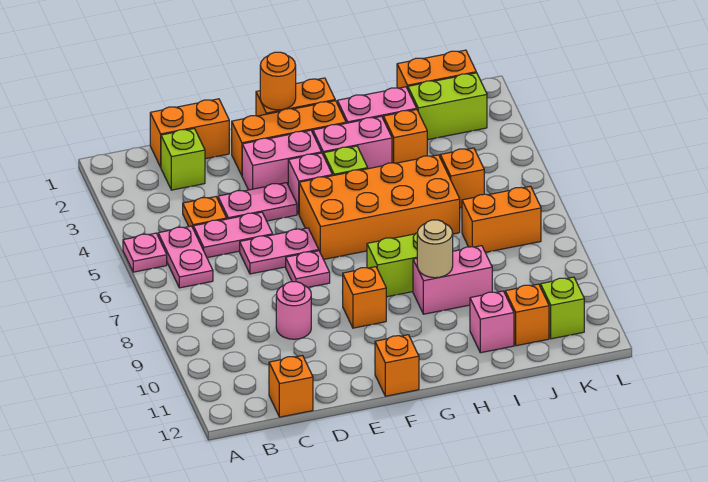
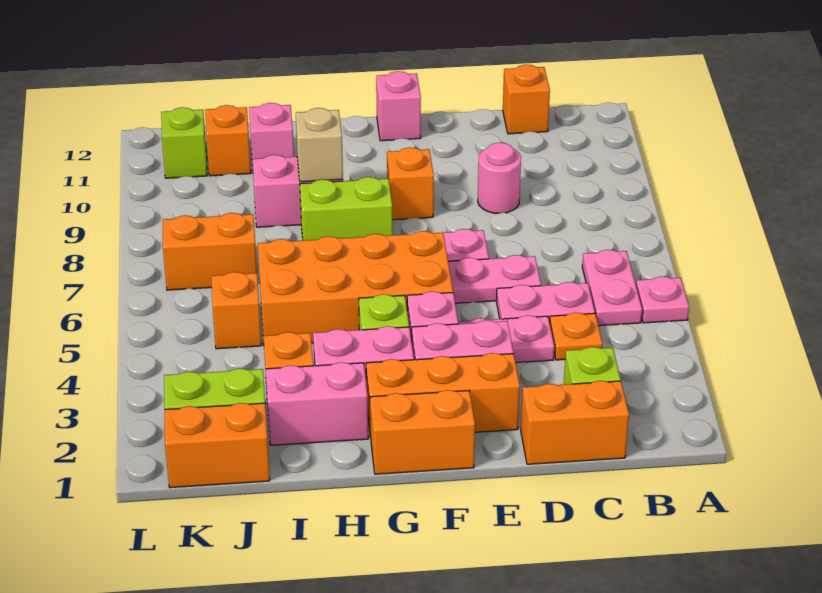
orange round brick F1 level 2 -> none
orange brick F12 level 1 -> pink brick F12 level 1
tan round brick H9 level 2 -> tan brick H9 level 2

